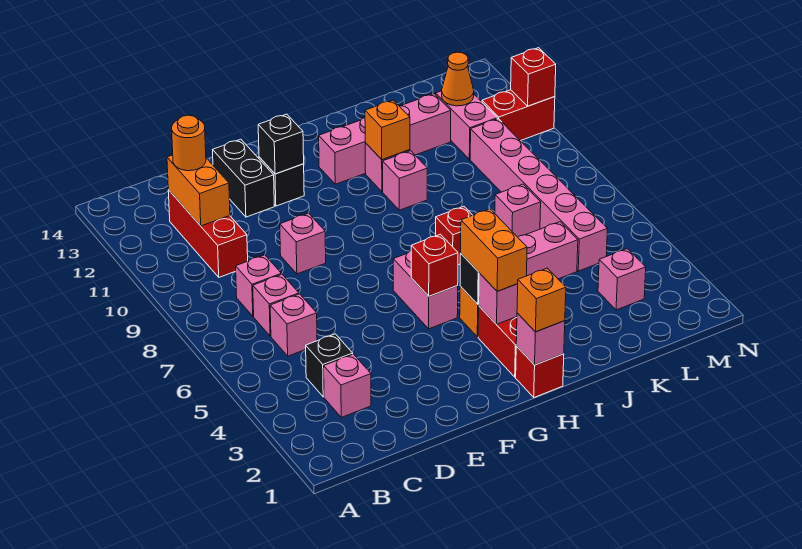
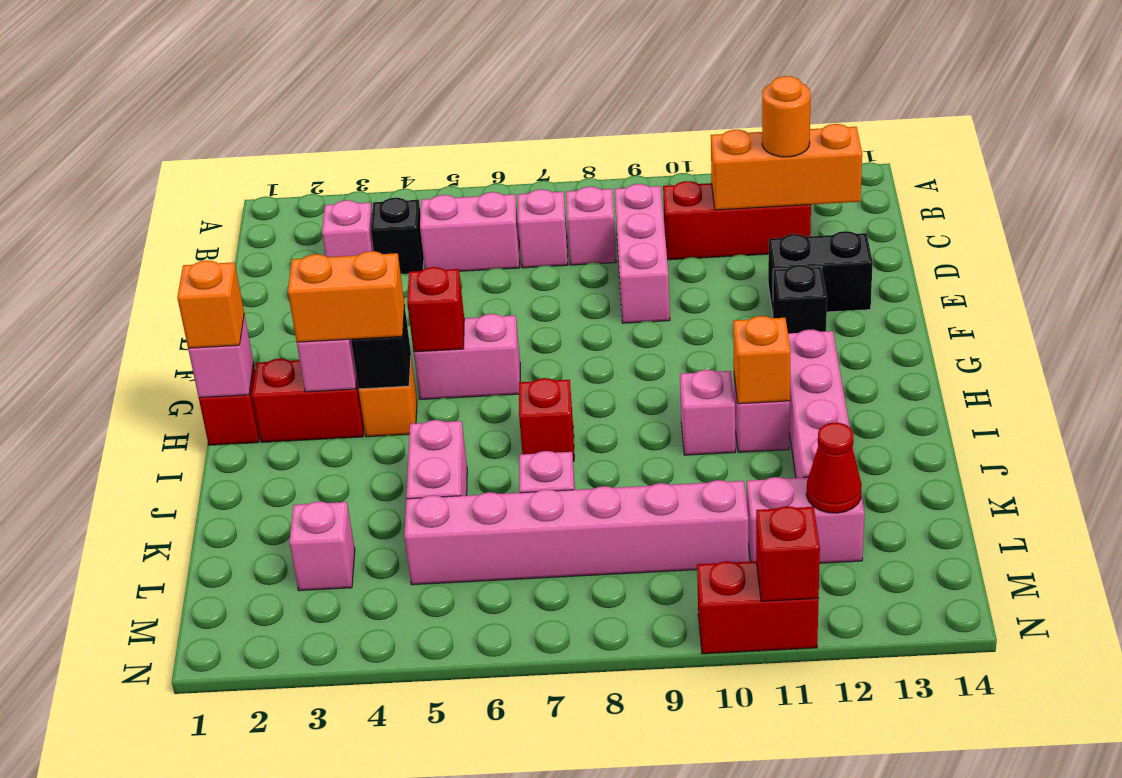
pink brick C6 level 1 -> pink brick C5:C6 level 1
orange brick C11:C12 level 2 -> orange brick C11:C13 level 2
pink brick E9 level 1 -> pink brick C9:E9 level 1
black brick F12 level 2 -> none
orange cone L12 level 2 -> red cone L12 level 2
red brick M11:N11 level 1 -> red brick N10:N11 level 1

